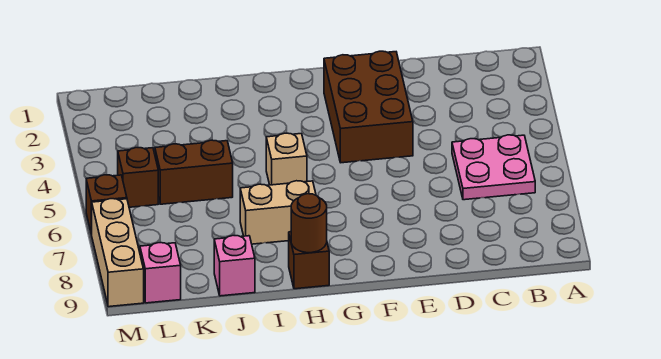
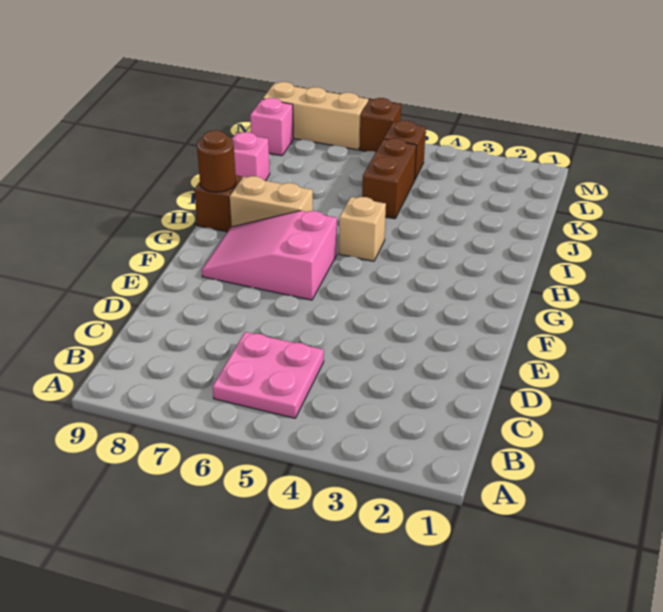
brown brick E2:F4 level 1 -> none
none -> pink slope F6:G8 level 1 top 6
tan brick H7:I7 level 1 -> tan brick H7:H8 level 1

